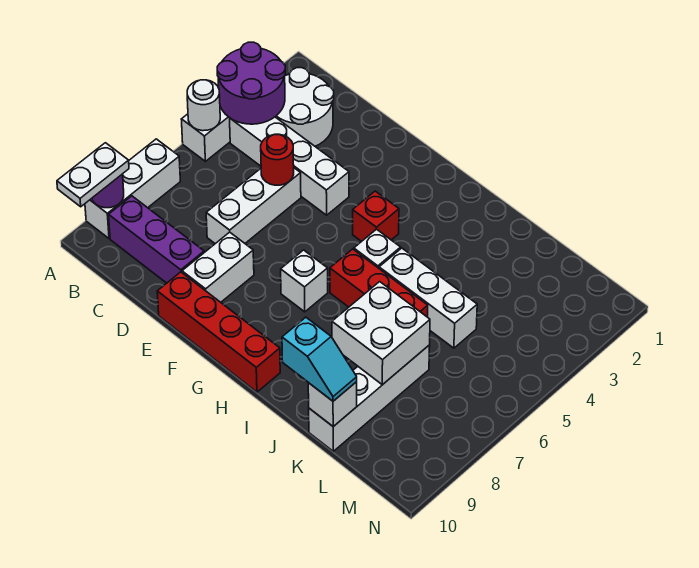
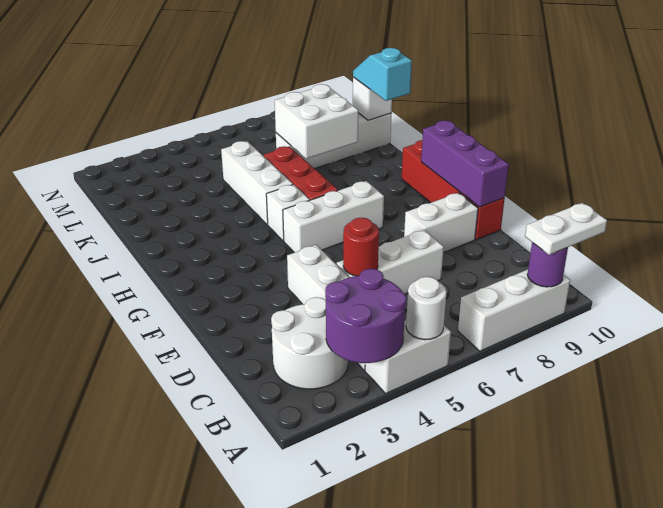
purple brick B9:D9 level 1 -> purple brick E10:G10 level 2
red brick G4 level 1 -> none
white brick G7 level 1 -> white brick G5:G7 level 1

